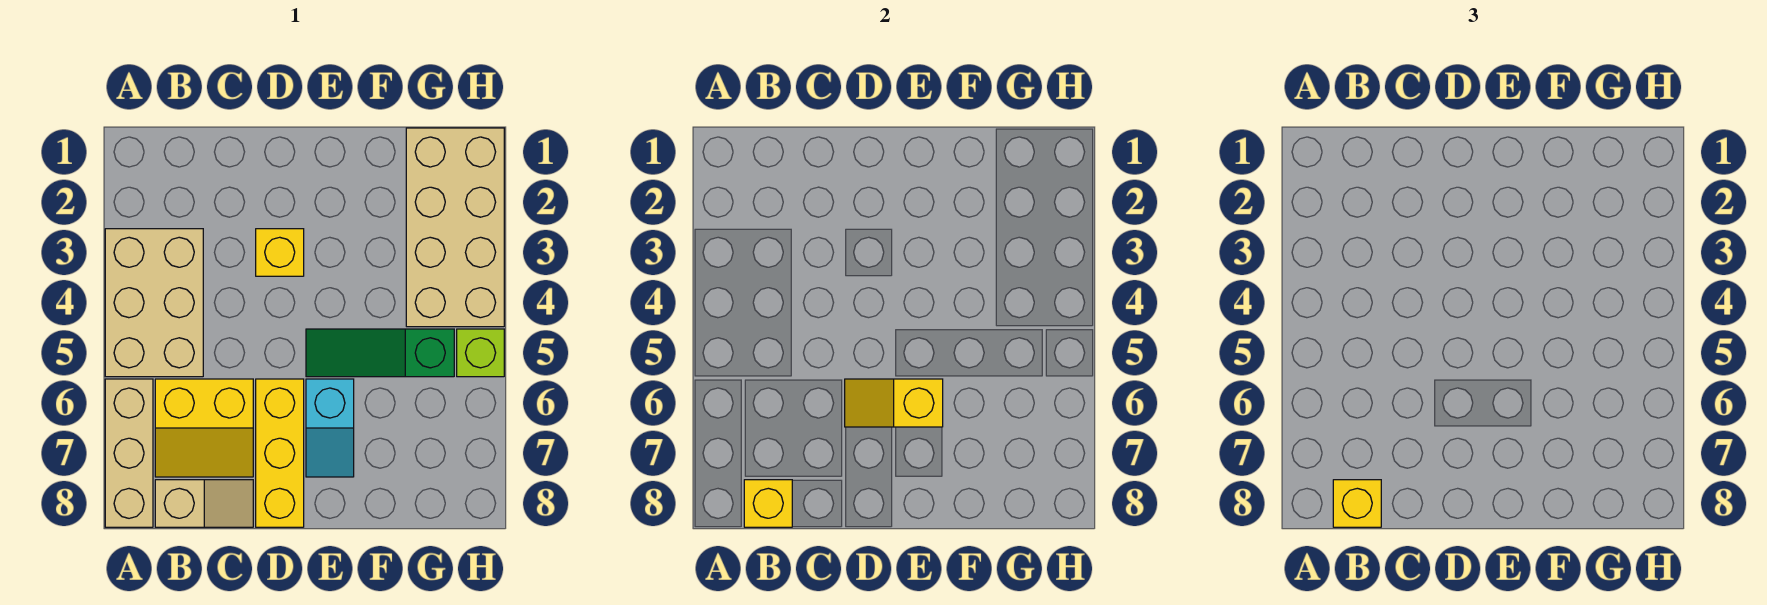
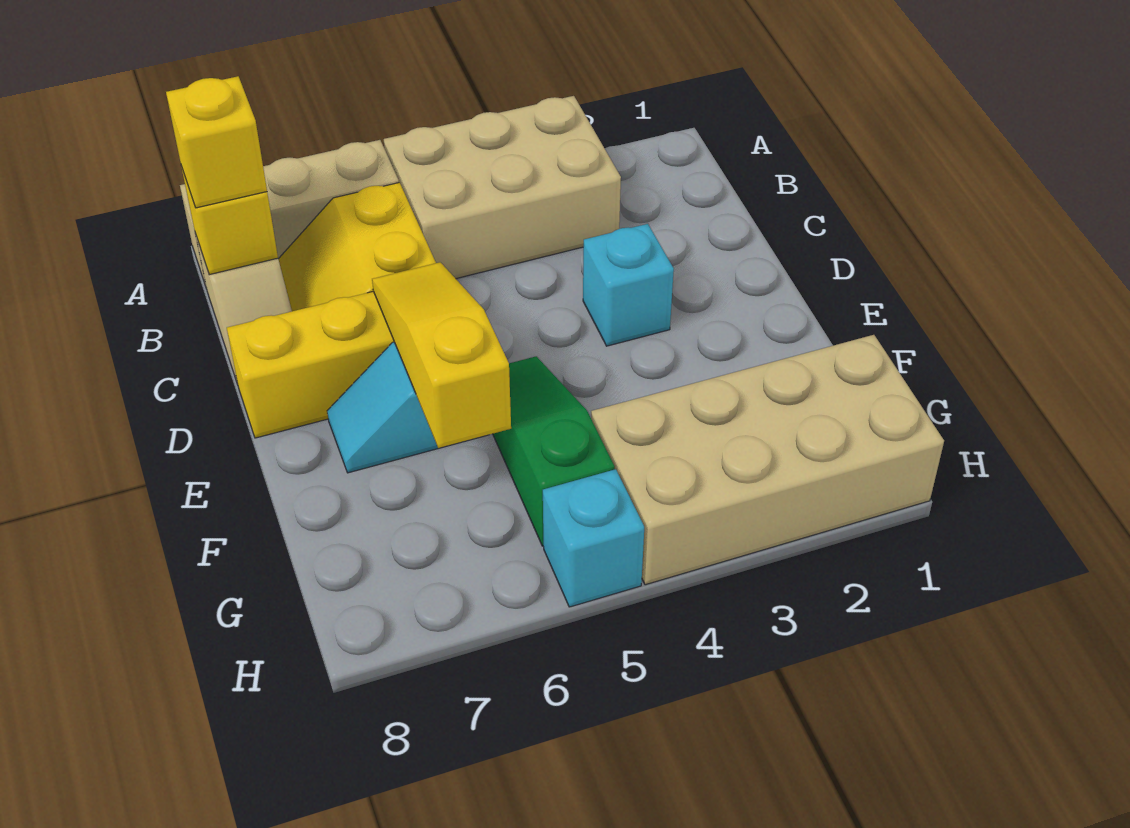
yellow brick D3 level 1 -> cyan brick D3 level 1
yellow slope D6:E6 level 2 top E -> yellow slope D6:F6 level 2 top F
lime brick H5 level 1 -> cyan brick H5 level 1

